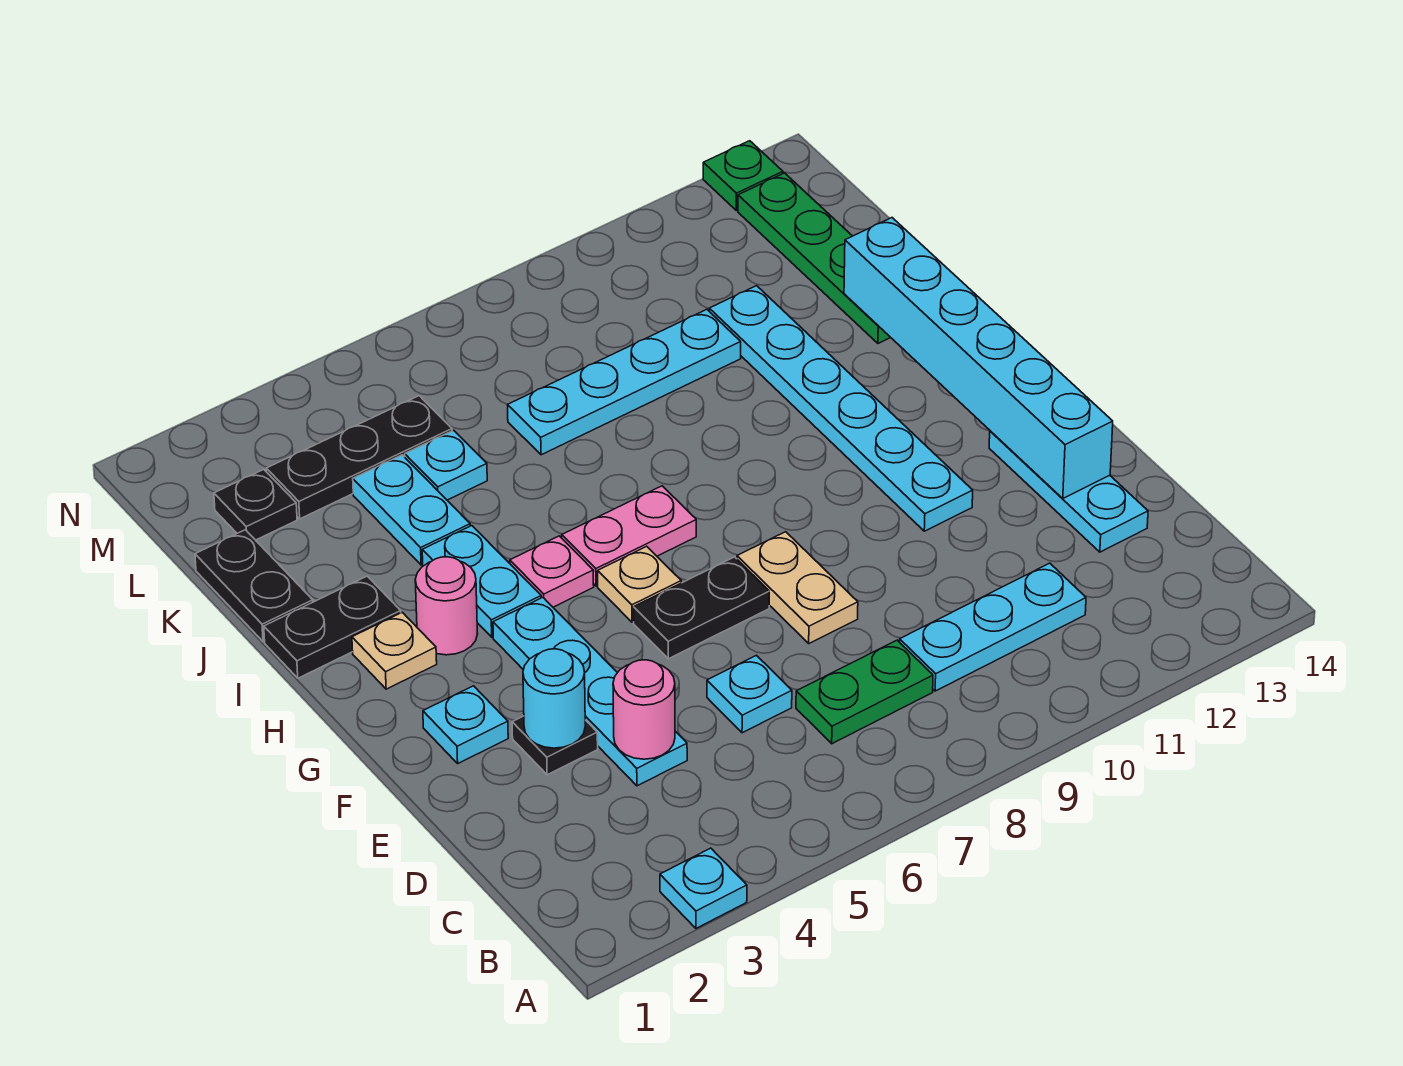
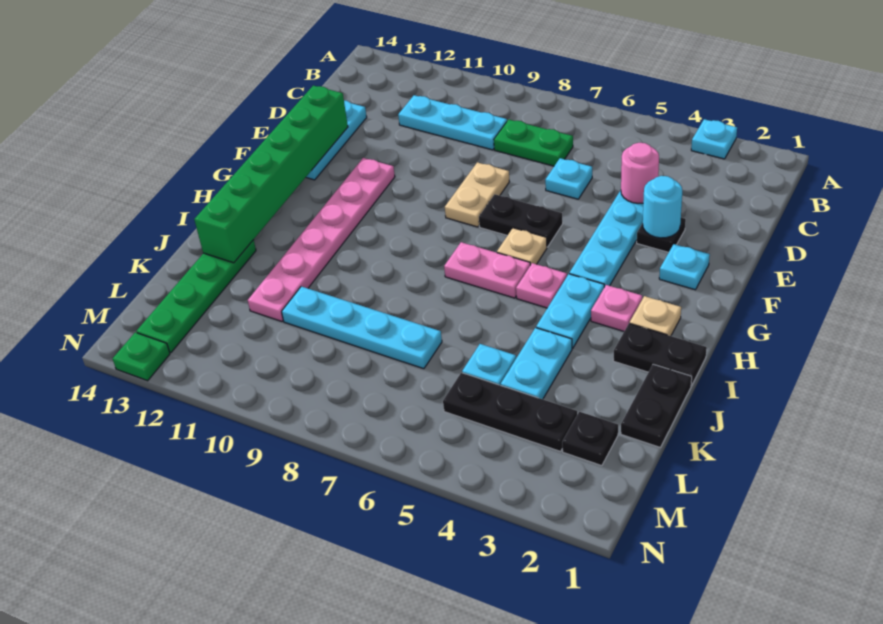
cyan brick E13:J13 level 2 -> green brick E13:J13 level 2
cyan plate F11:K11 level 1 -> pink plate F11:K11 level 1
pink round brick H3 level 1 -> pink plate H3 level 1

